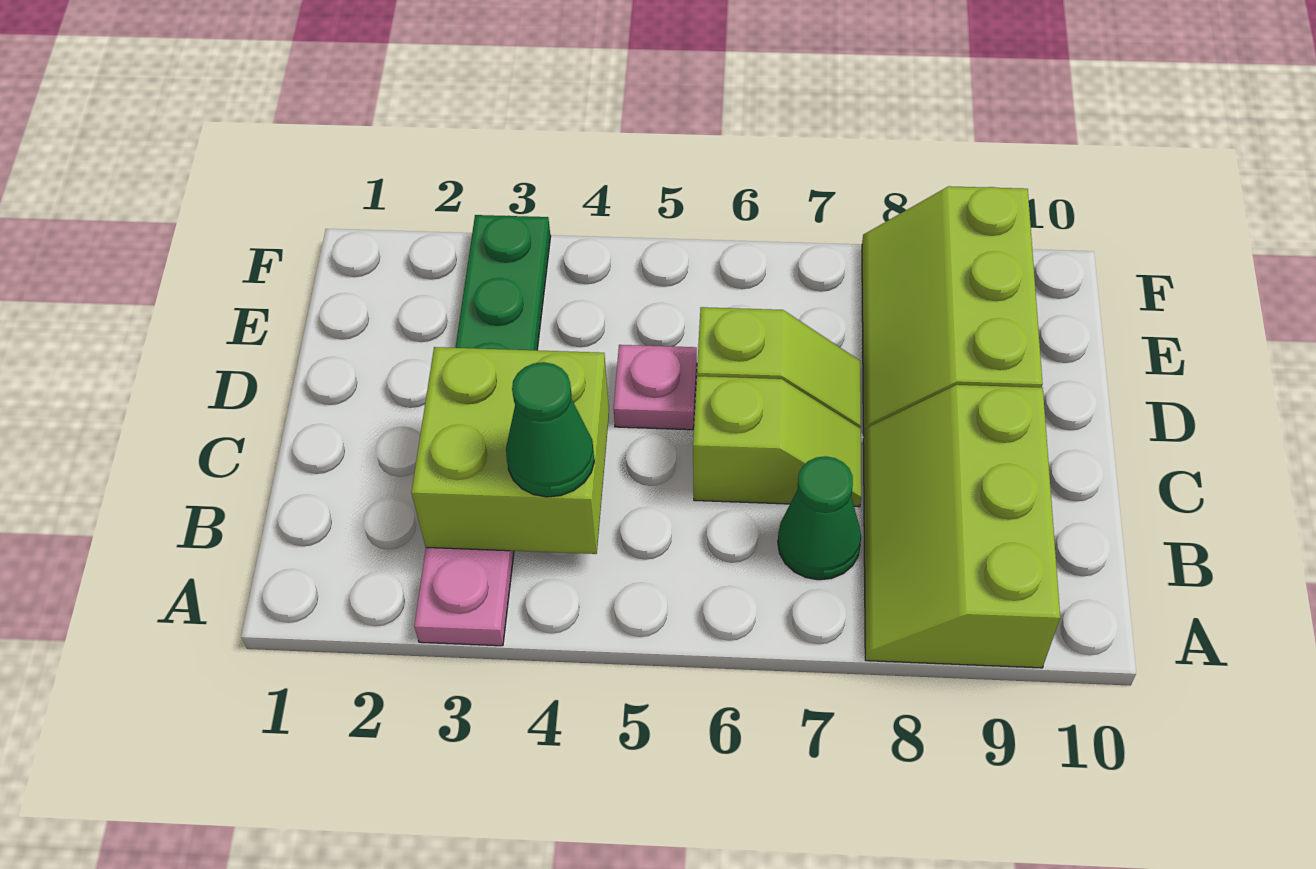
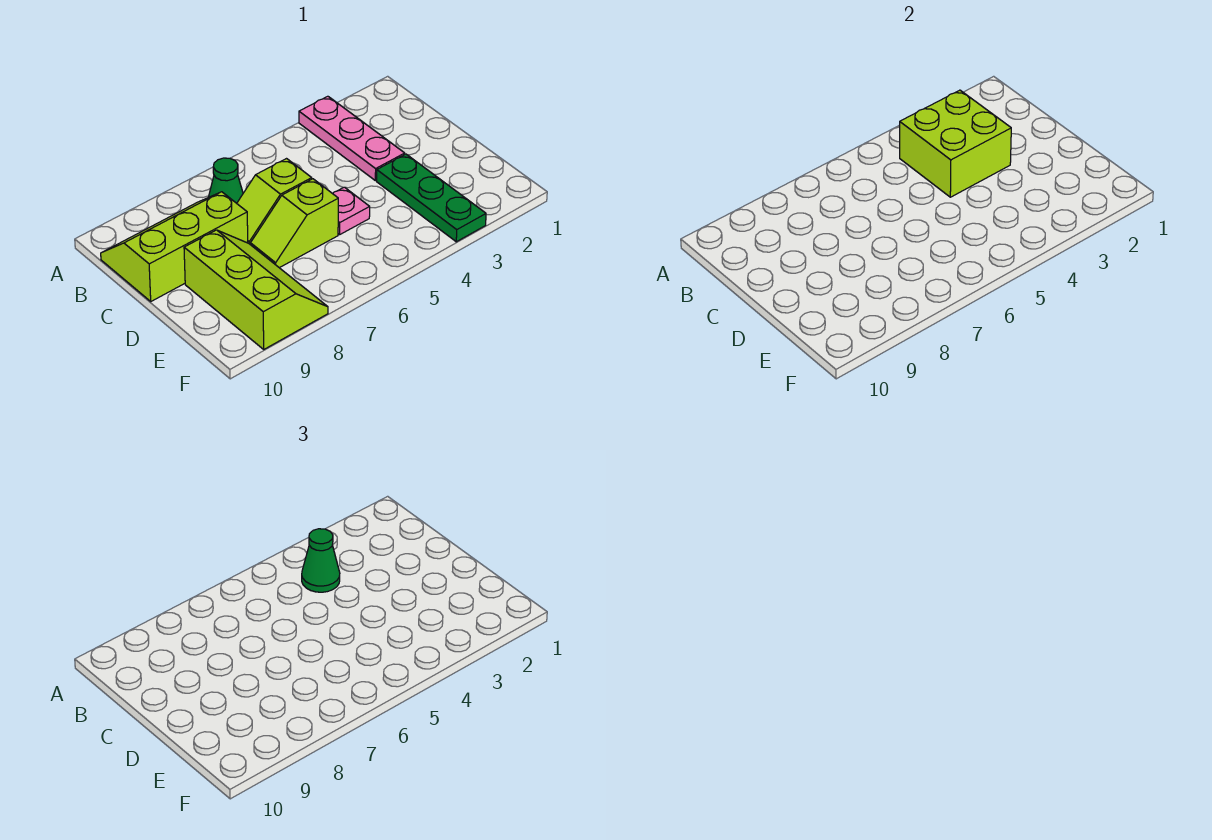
lime slope A8:C9 level 1 top 9 -> lime slope B8:C10 level 1 top C

